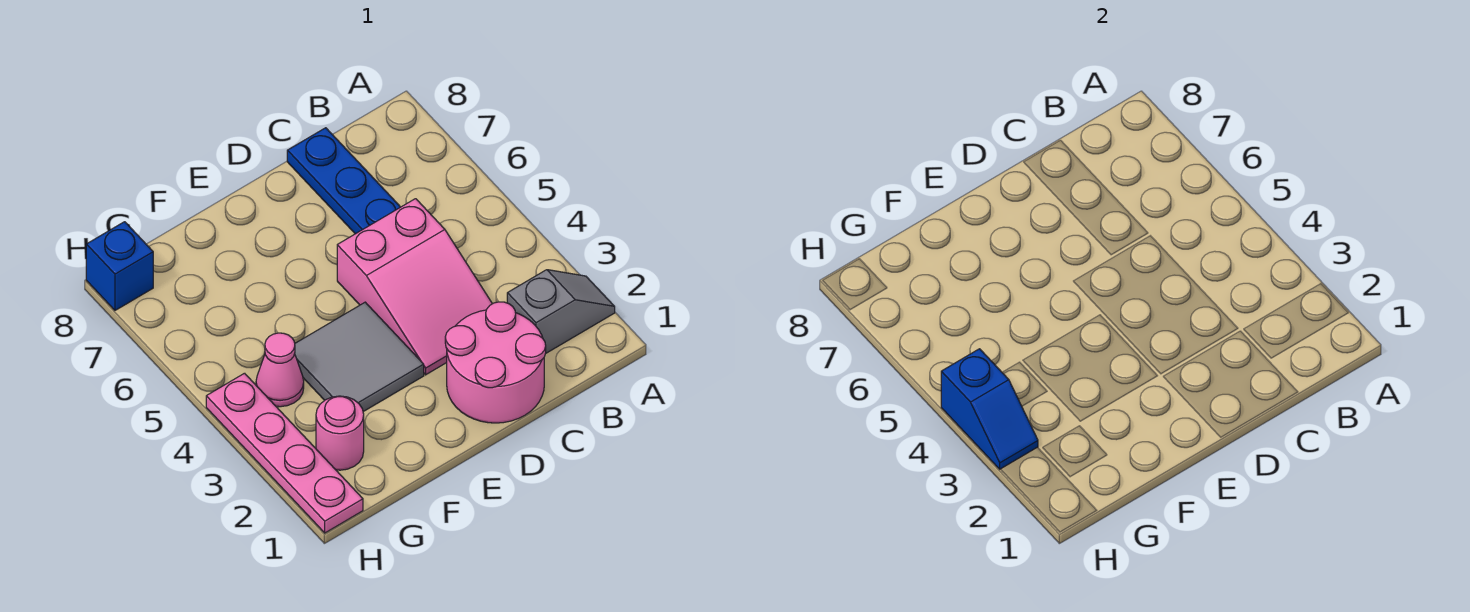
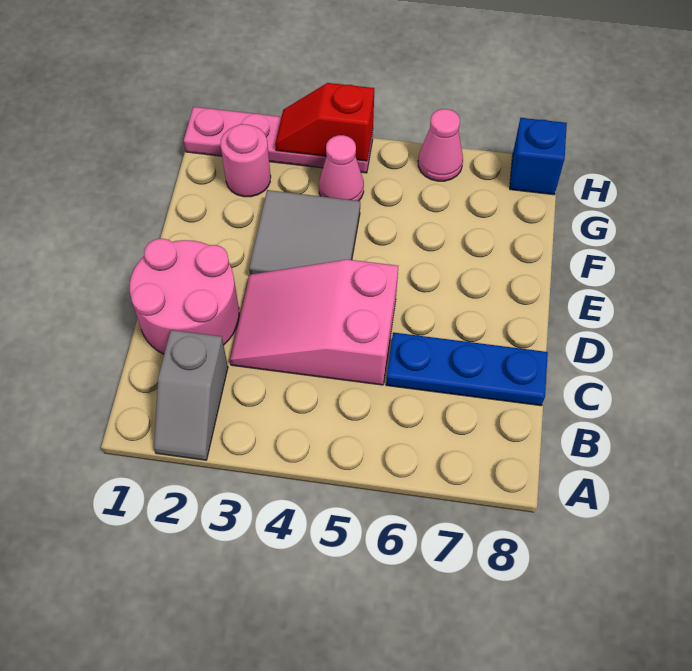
blue slope H3:H4 level 2 top 4 -> red slope H3:H4 level 2 top 4
none -> pink cone H6 level 1

